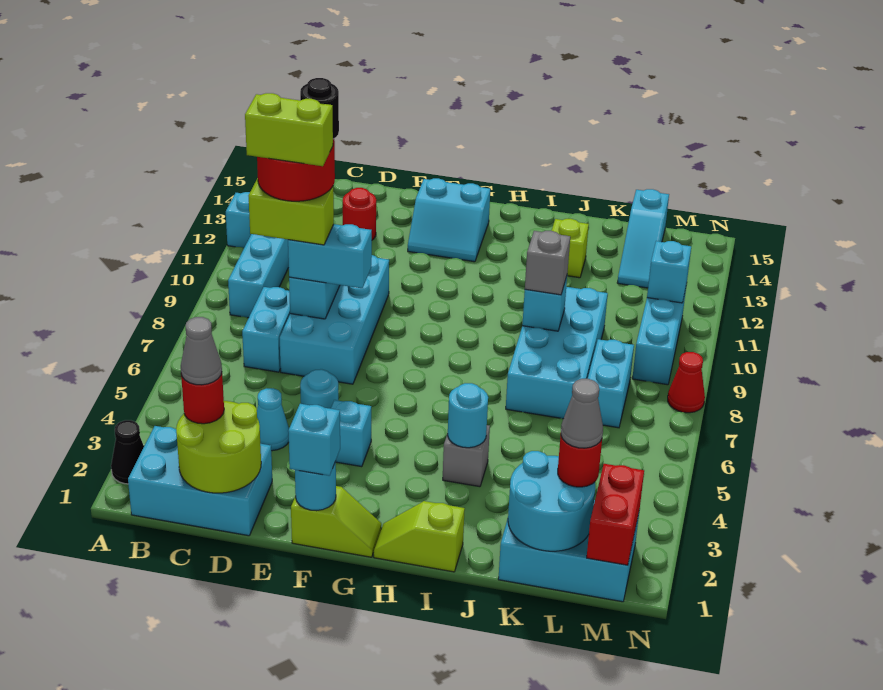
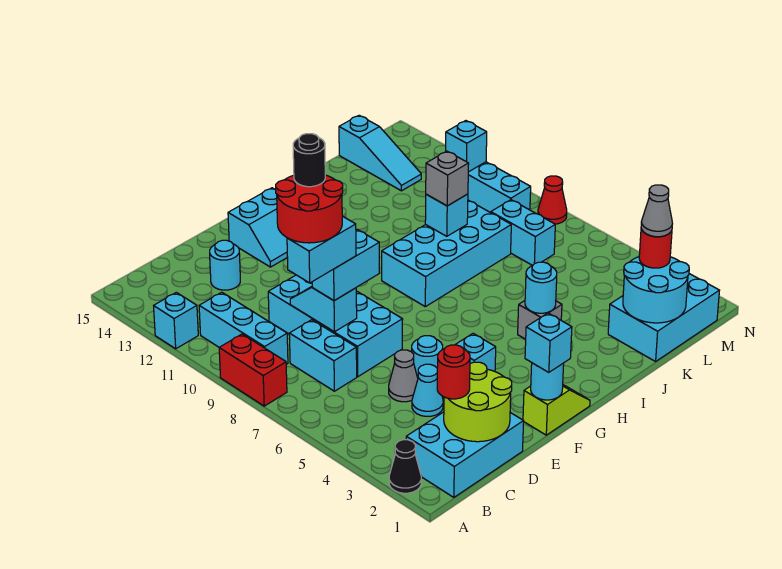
grey cone C2 level 4 -> grey cone D5 level 1
lime brick C8:D8 level 4 -> cyan brick C8:D8 level 4
lime brick C8:D8 level 6 -> none
red round brick D13 level 1 -> cyan round brick D13 level 1
lime slope H1:I1 level 1 top I -> none
cyan brick J7:K10 level 1 -> cyan brick H8:K9 level 1
lime brick J13 level 1 -> none
red brick M1:M2 level 2 -> red brick A8:A9 level 1

